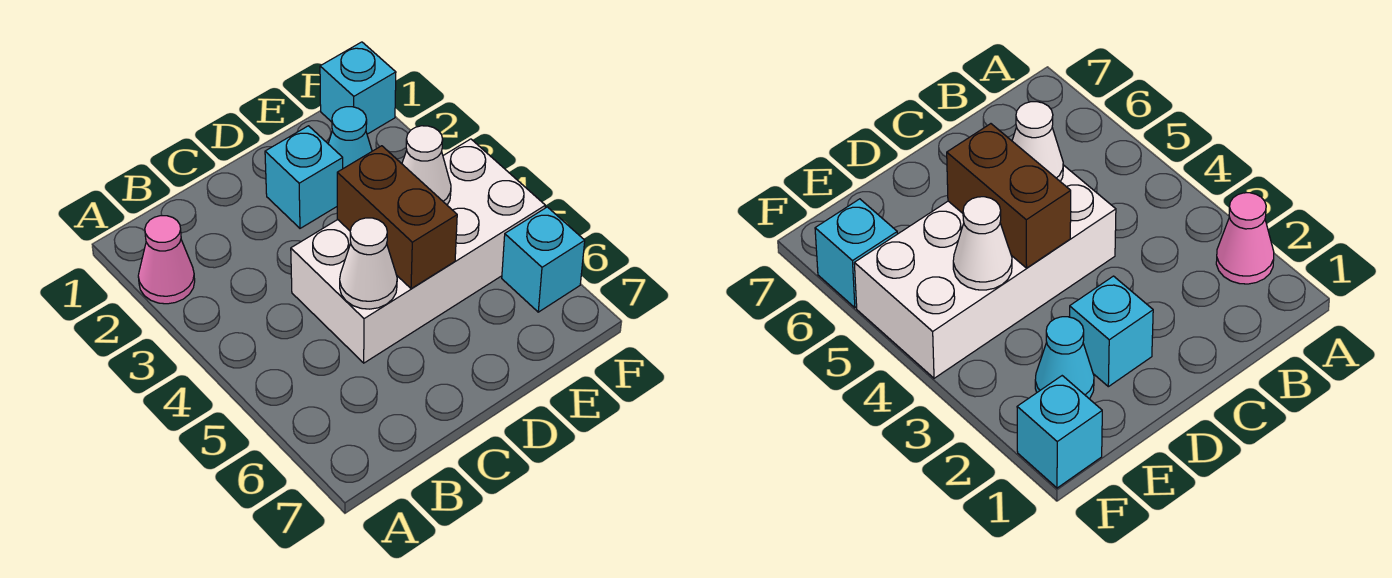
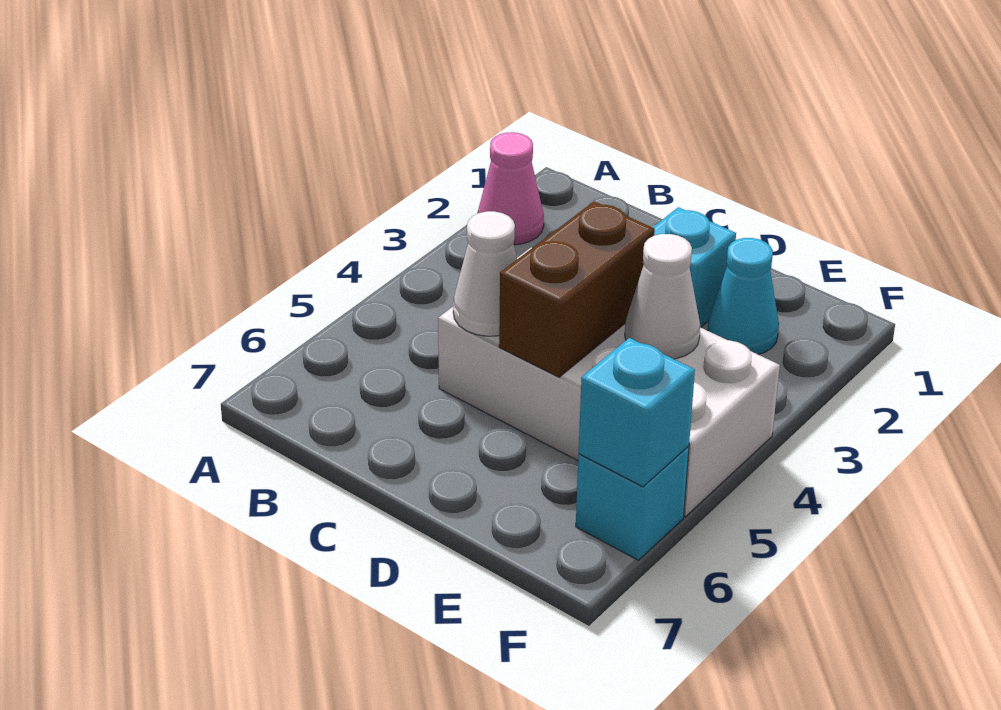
cyan brick F1 level 1 -> cyan brick F6 level 2

